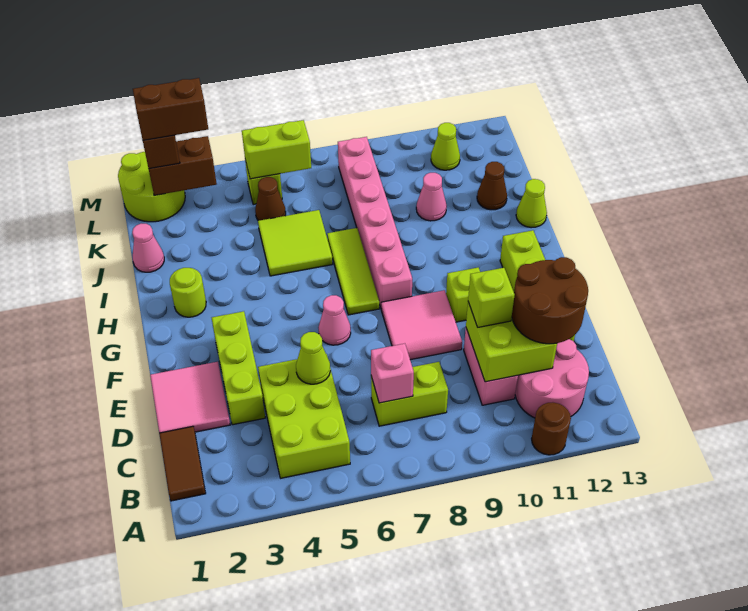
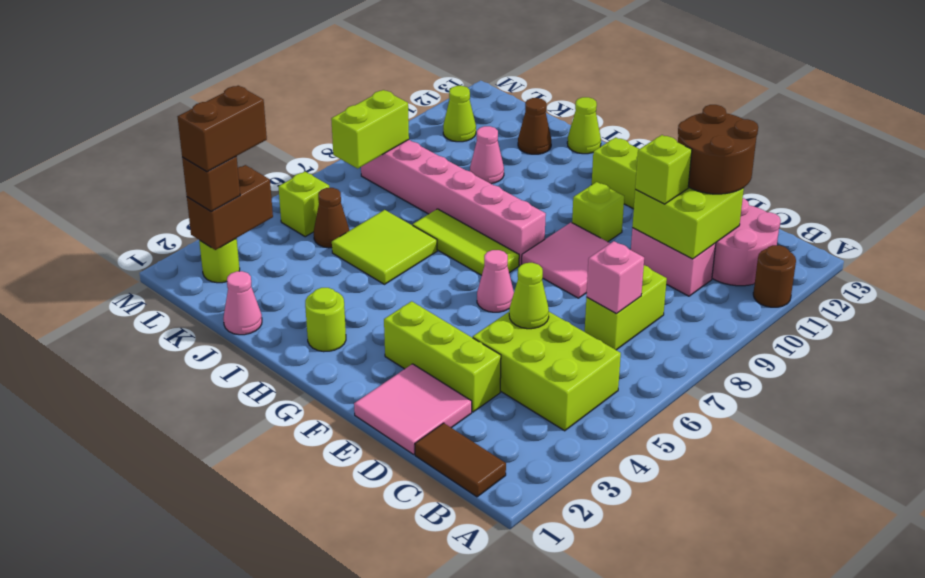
lime round brick L1:M2 level 1 -> lime round brick L2 level 1
lime brick L5:L6 level 2 -> lime brick L7:L8 level 2

